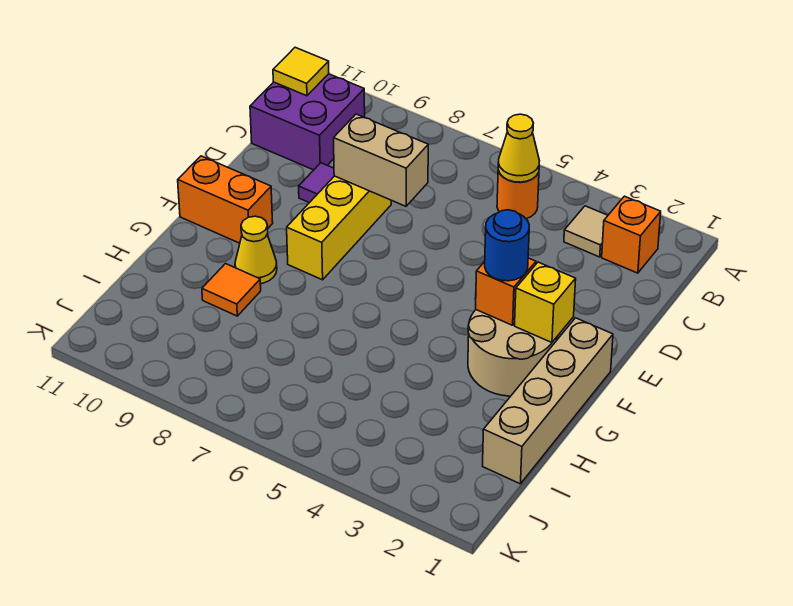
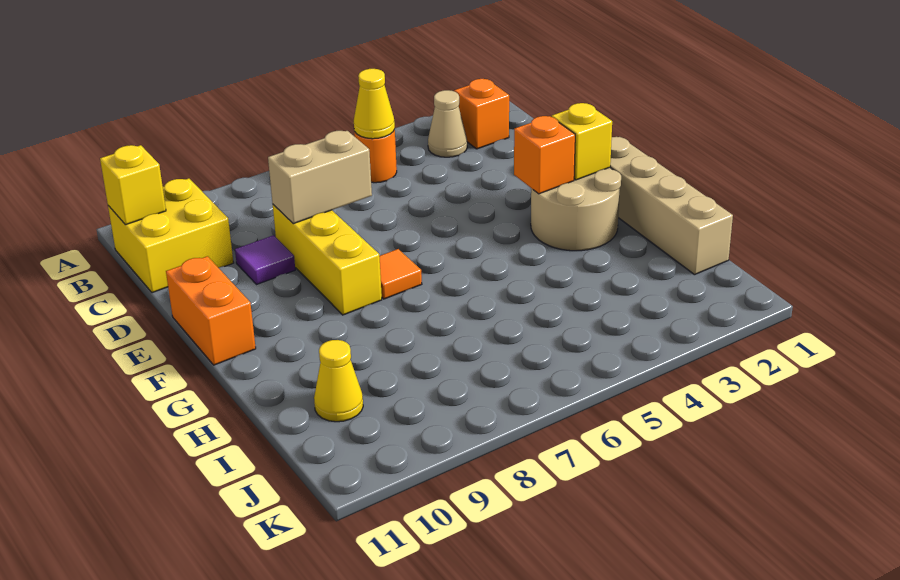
tan tile B3 level 1 -> tan cone B3 level 1
purple brick B10:C11 level 1 -> yellow brick B10:C11 level 1
yellow tile B11 level 2 -> yellow brick B11 level 2
blue round brick F3 level 3 -> none
orange brick F10:F11 level 1 -> orange brick E11:F11 level 1
yellow cone G9 level 1 -> yellow cone I10 level 1
orange tile H9 level 1 -> orange tile F7 level 1

